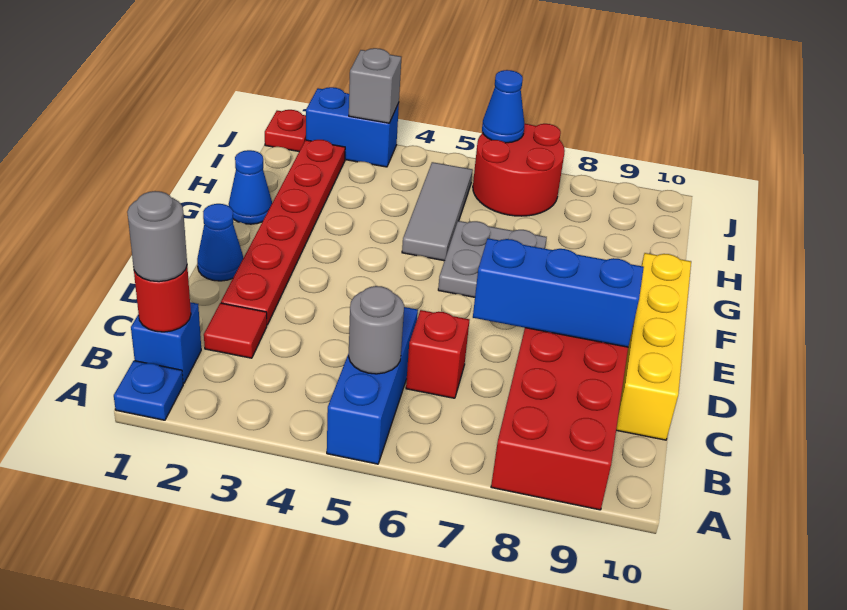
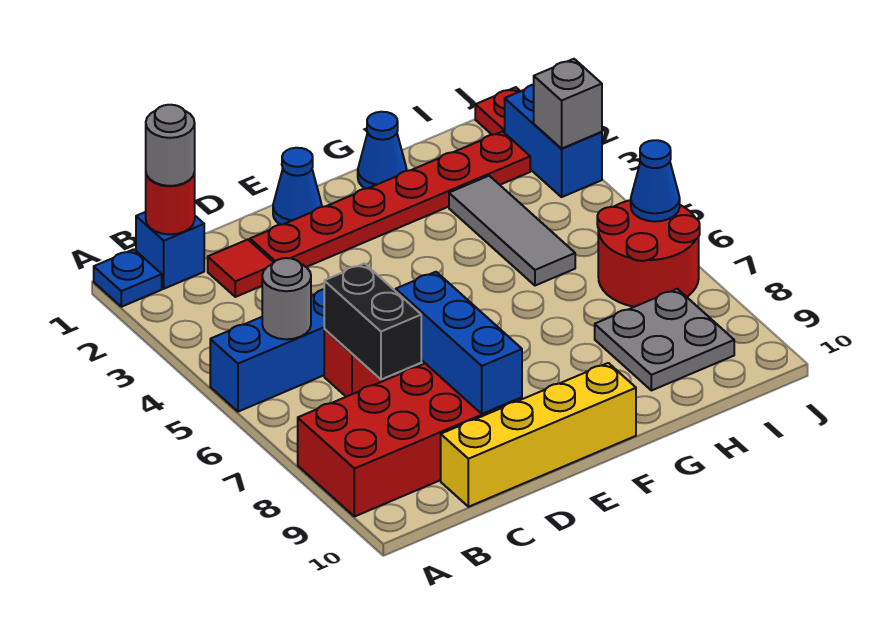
none -> black brick C6:C7 level 2
grey plate F6:G7 level 1 -> grey plate H8:I9 level 1
grey tile G5:I5 level 1 -> grey tile H3:H5 level 1

